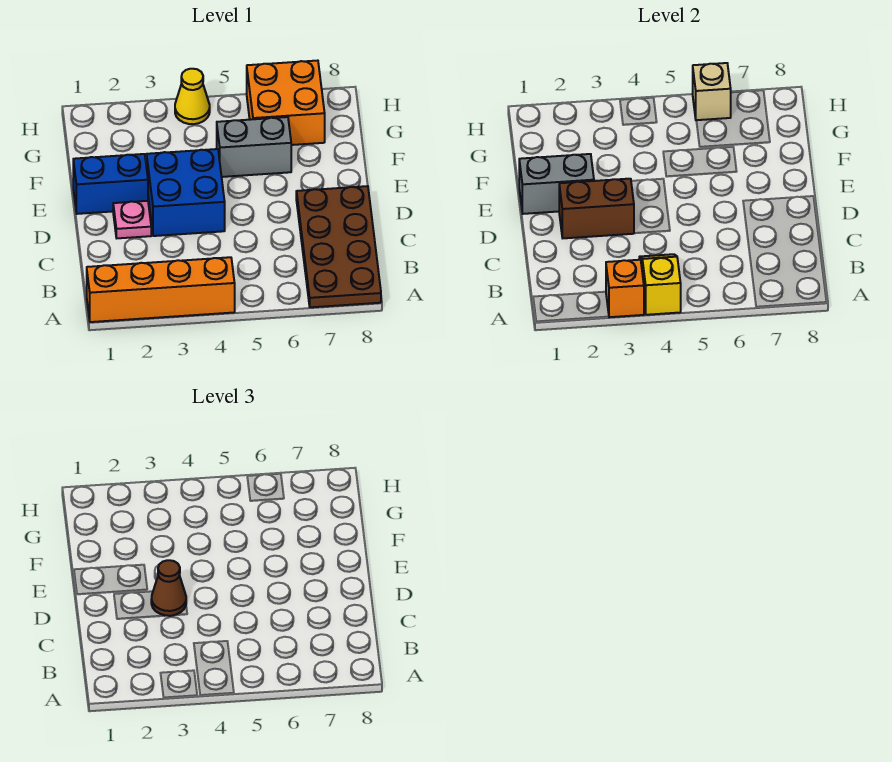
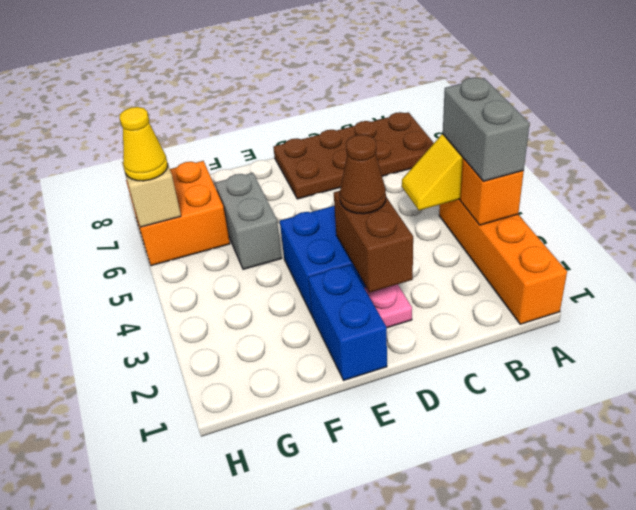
grey brick E1:E2 level 2 -> grey brick A3:A4 level 3
yellow cone H4 level 1 -> yellow cone H6 level 3

